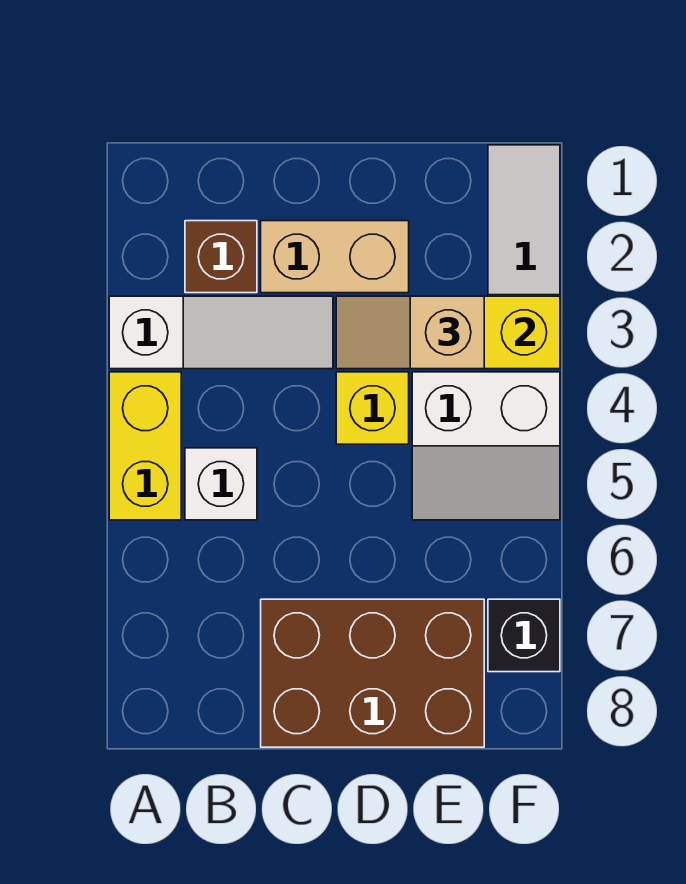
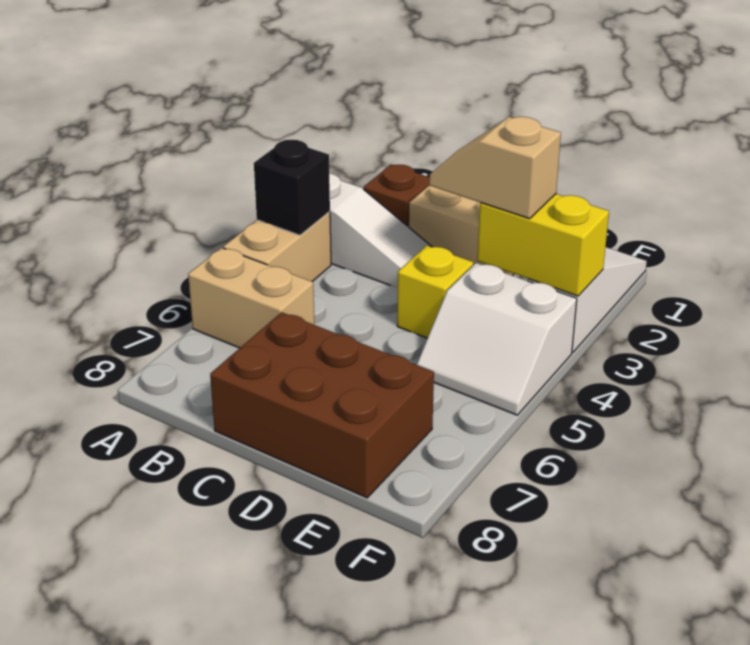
yellow brick A4:A5 level 1 -> tan brick A4:A5 level 1
none -> tan brick A6:B6 level 1
white brick B5 level 1 -> none
black brick F7 level 1 -> black brick A4 level 2

